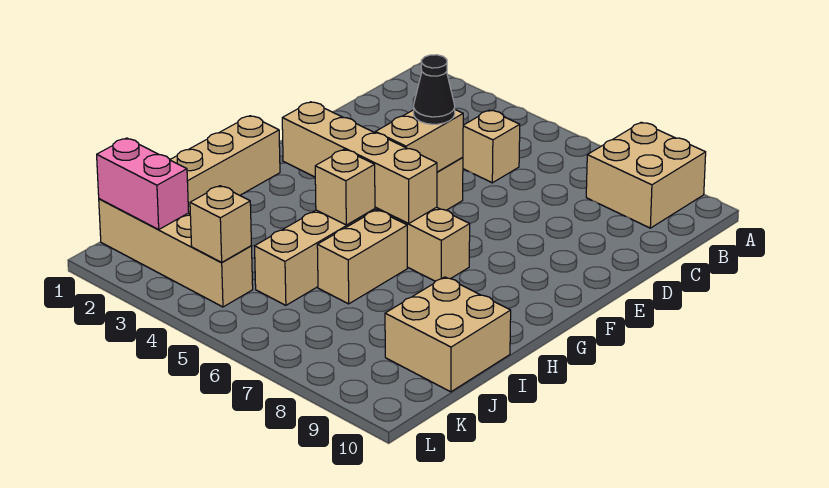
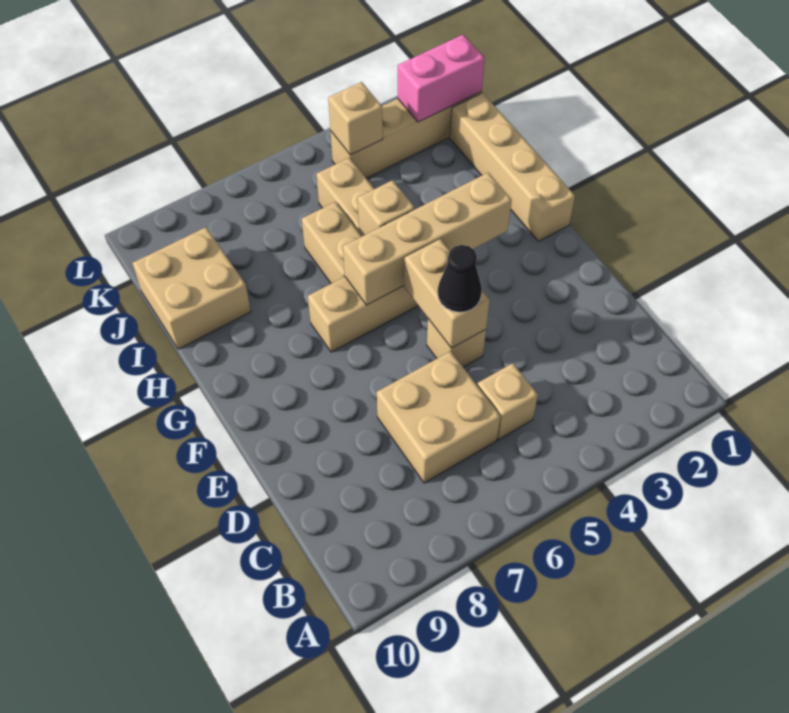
tan brick A8:B9 level 1 -> tan brick C6:D7 level 1

